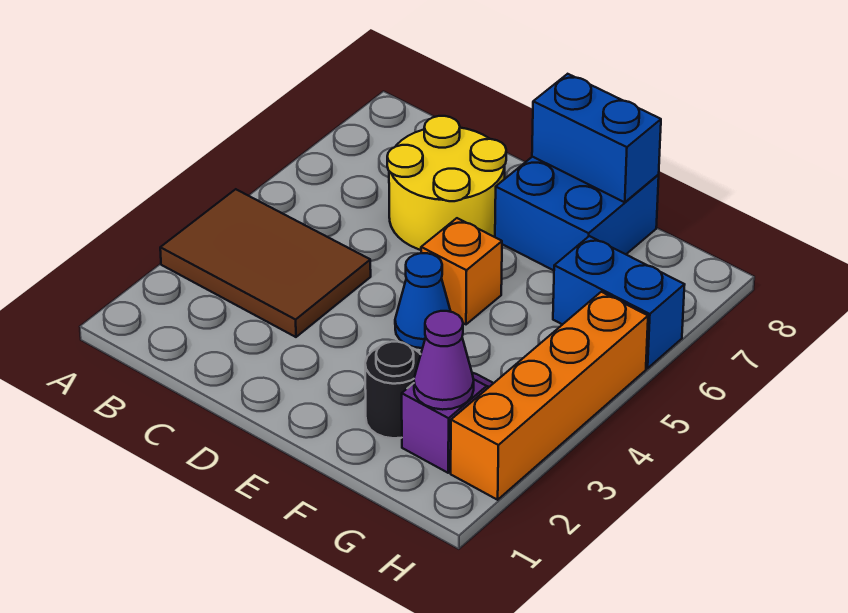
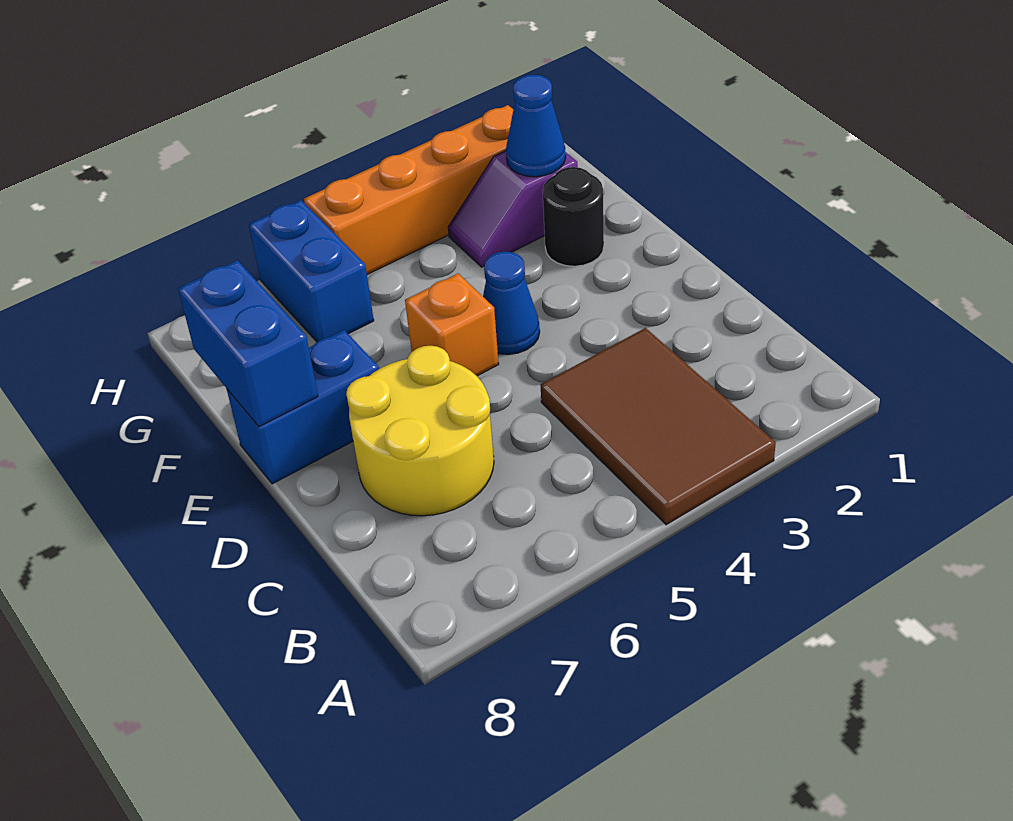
blue brick E7:F8 level 1 -> blue brick E7:E8 level 1
purple cone G2 level 2 -> blue cone G2 level 2

